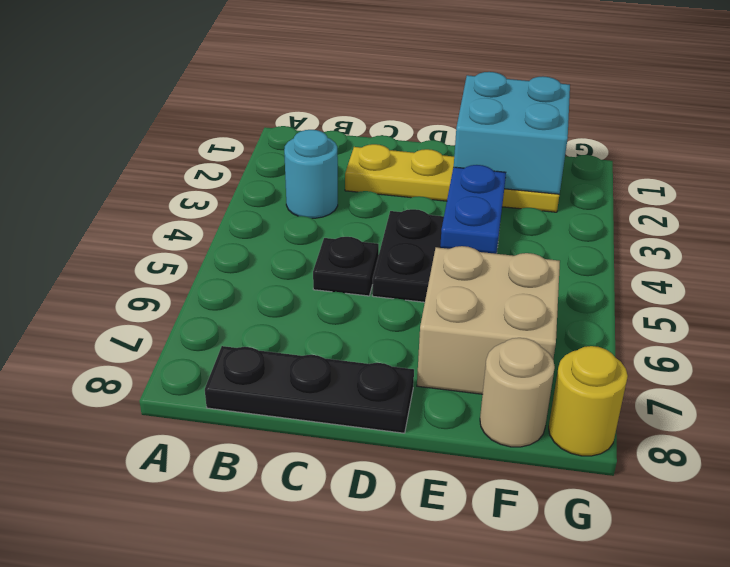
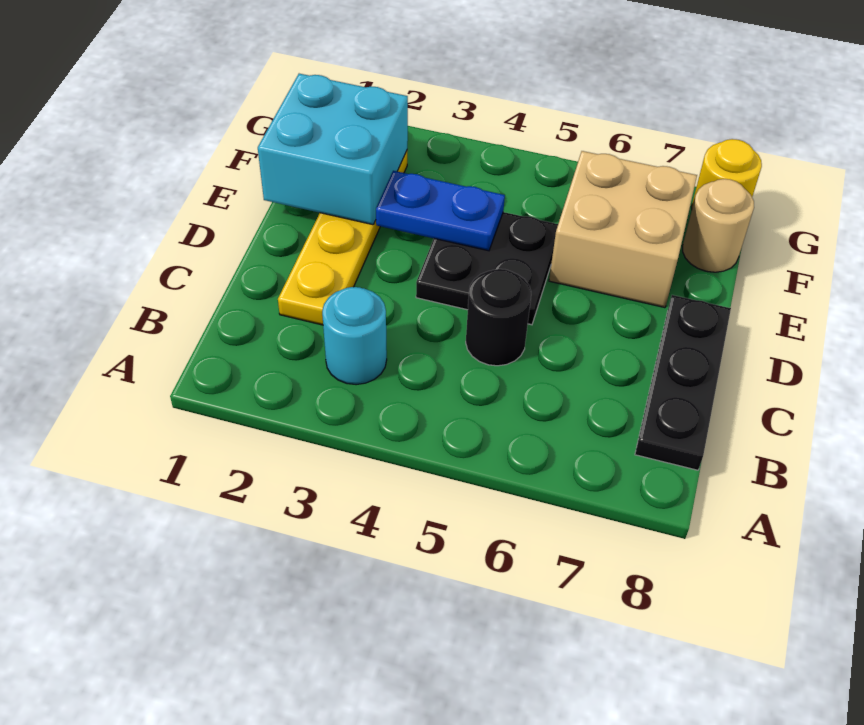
black plate C5 level 1 -> black round brick C5 level 1

